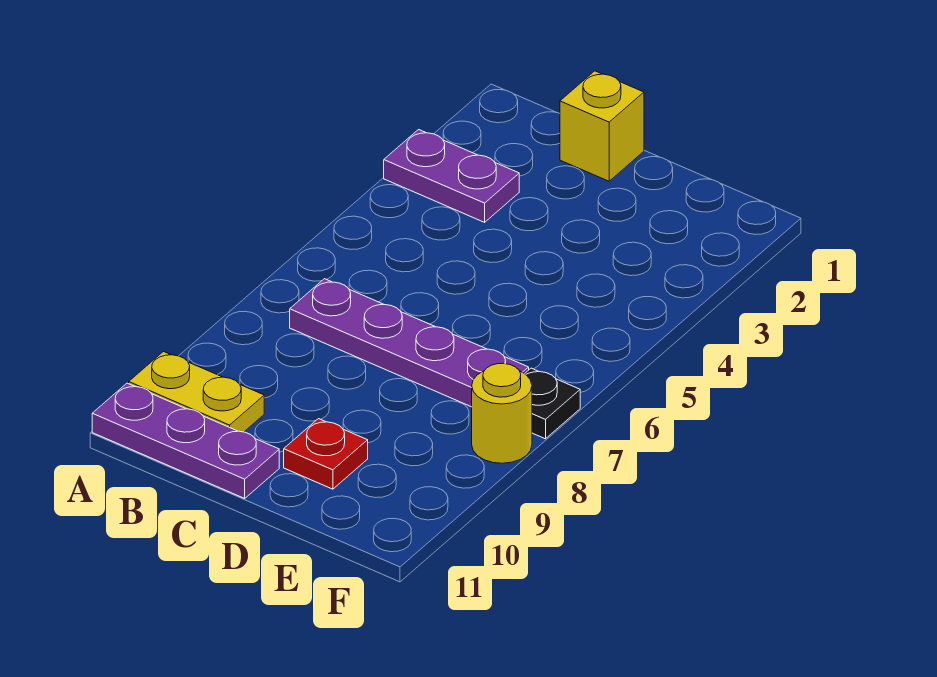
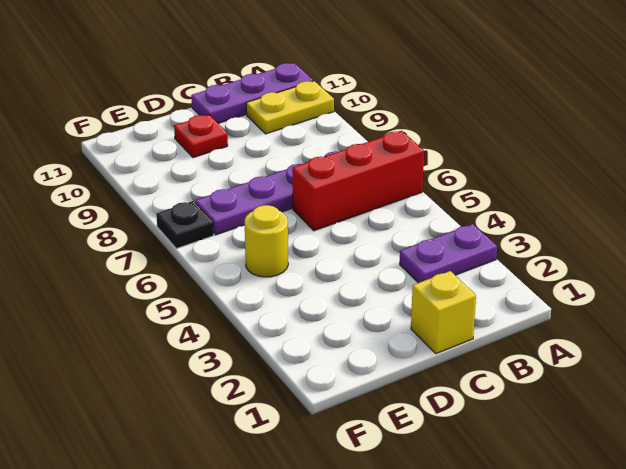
none -> red brick A6:C6 level 1
yellow round brick F8 level 1 -> yellow round brick E5 level 1

